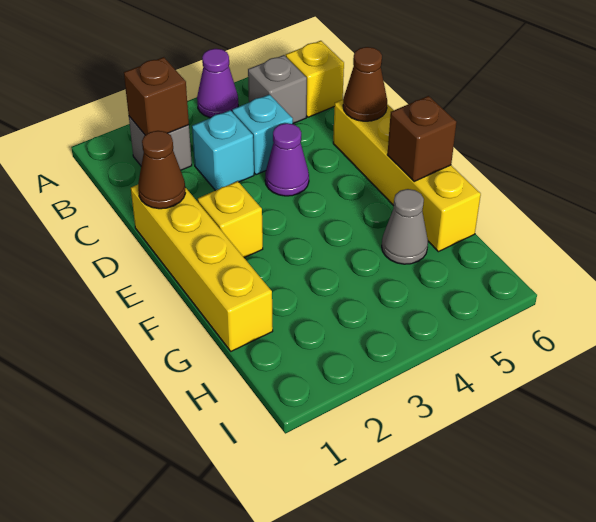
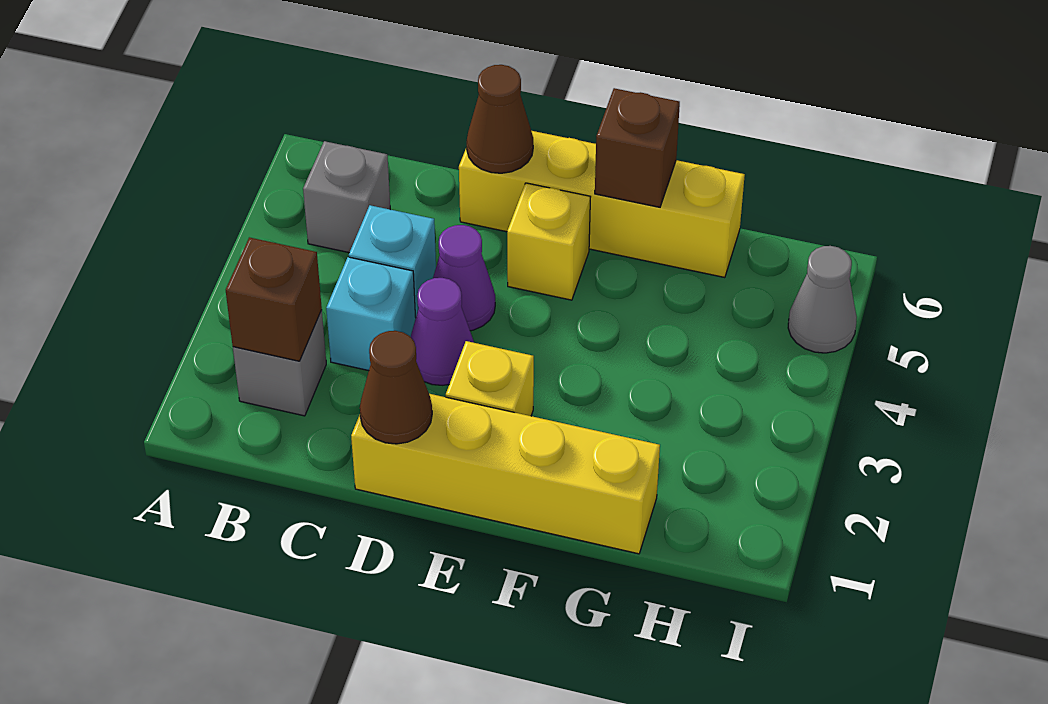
purple cone A4 level 1 -> purple cone D3 level 1
yellow brick B6 level 1 -> yellow brick E5 level 1
grey cone G5 level 1 -> grey cone I5 level 1

